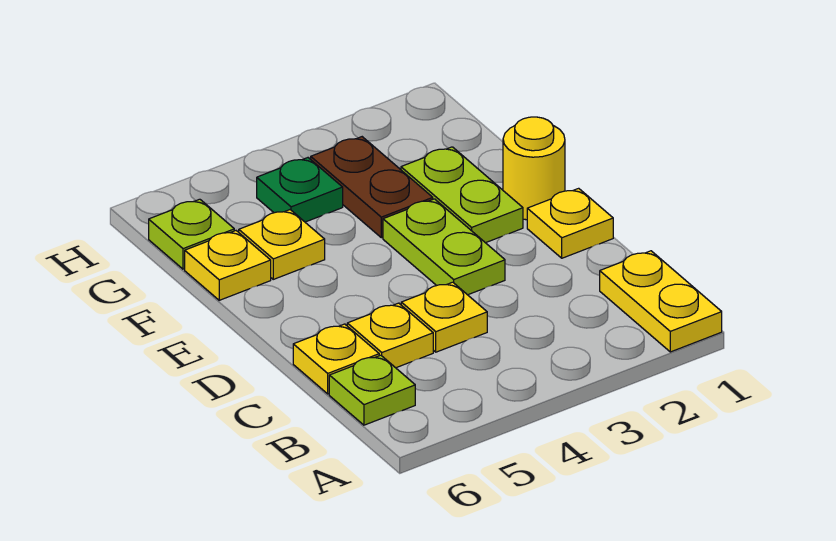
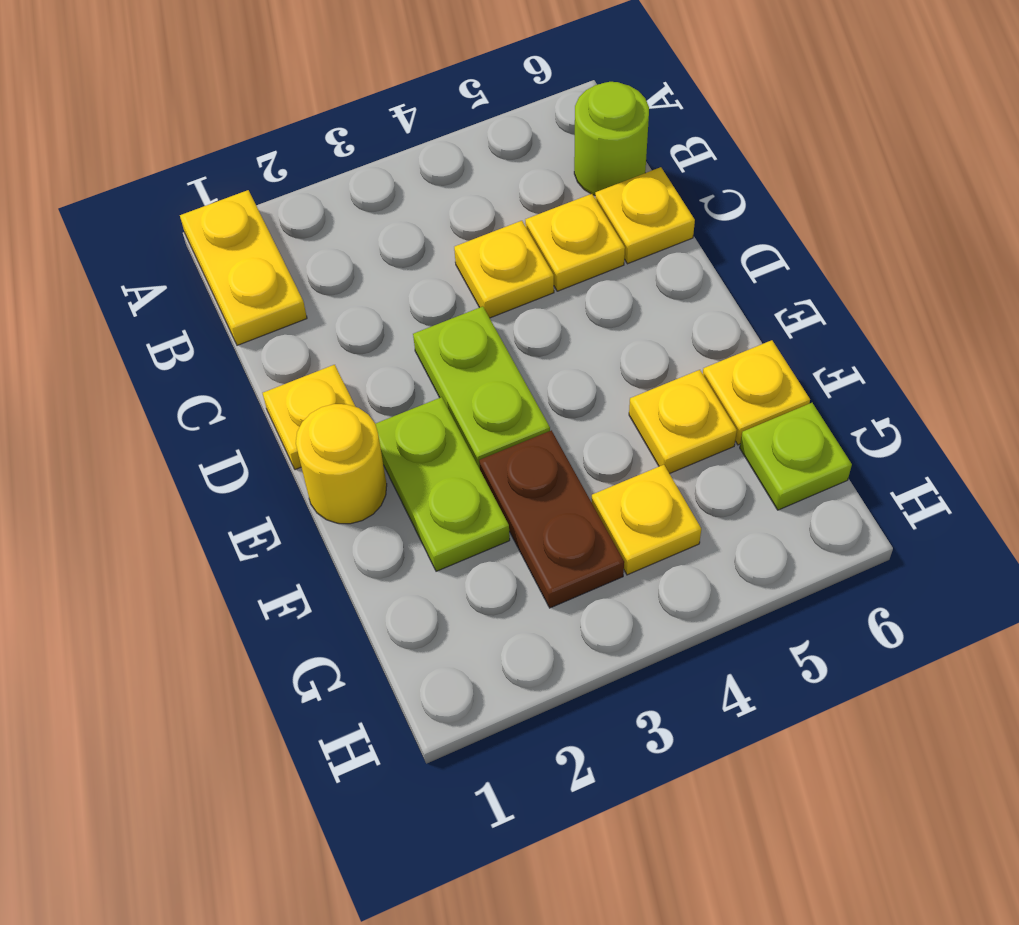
lime plate B6 level 1 -> lime round brick B6 level 1
green plate G4 level 1 -> yellow plate G4 level 1

